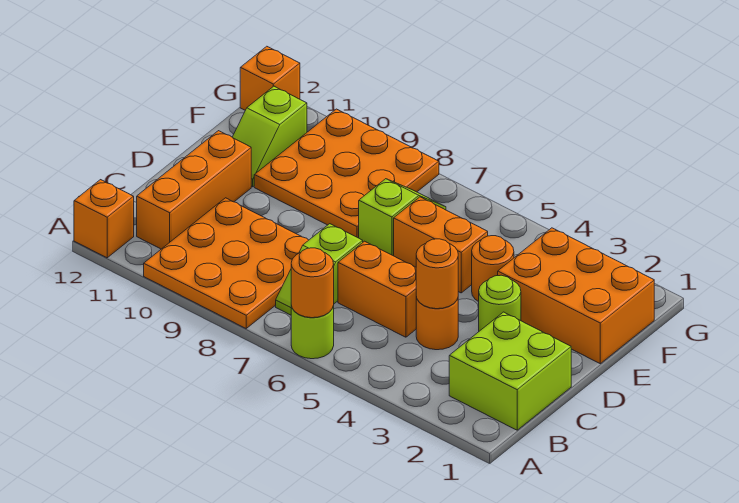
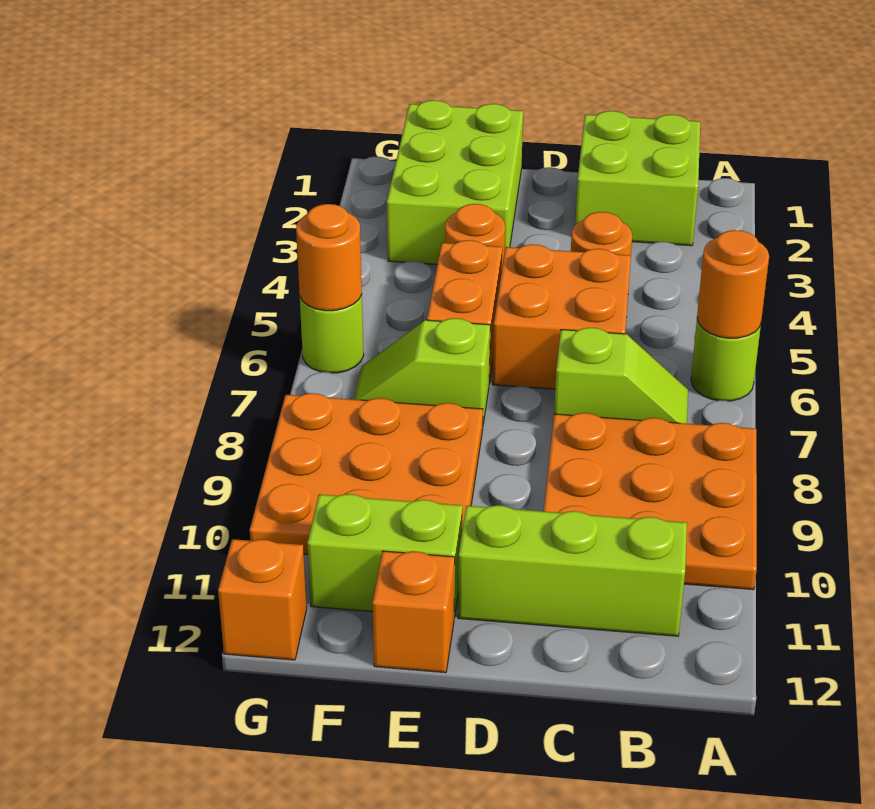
orange brick A12 level 1 -> orange brick E12 level 1
orange brick B11:D11 level 1 -> lime brick B11:D11 level 1
orange round brick C4 level 2 -> orange round brick G6 level 2
orange brick C5:C6 level 1 -> orange brick C5:D6 level 1
lime round brick D3 level 1 -> lime round brick G6 level 1
orange brick E1:F3 level 1 -> lime brick E1:F3 level 1
lime slope E11:F11 level 1 top F -> lime brick E11:F11 level 1

